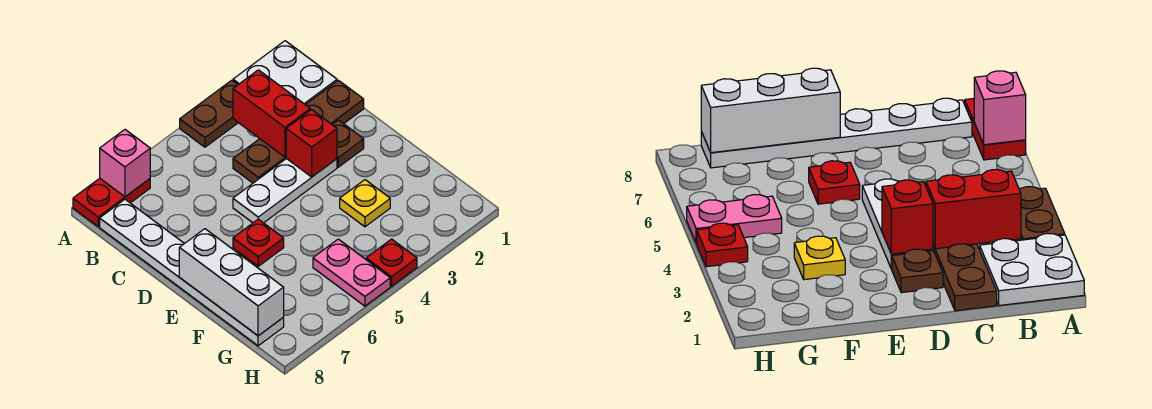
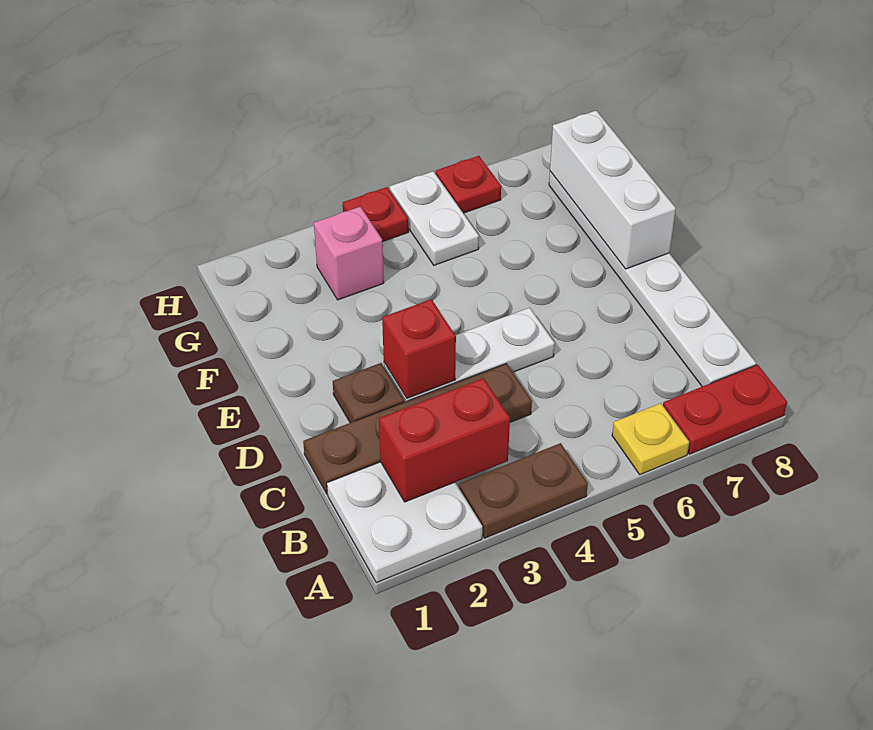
pink brick A7 level 2 -> pink brick G3 level 1
red brick B3:C3 level 2 -> red brick B2:B3 level 2
red plate E6 level 1 -> red plate H6 level 1
yellow plate F3 level 1 -> yellow plate A6 level 1
pink plate G5:H5 level 1 -> white plate G5:H5 level 1

